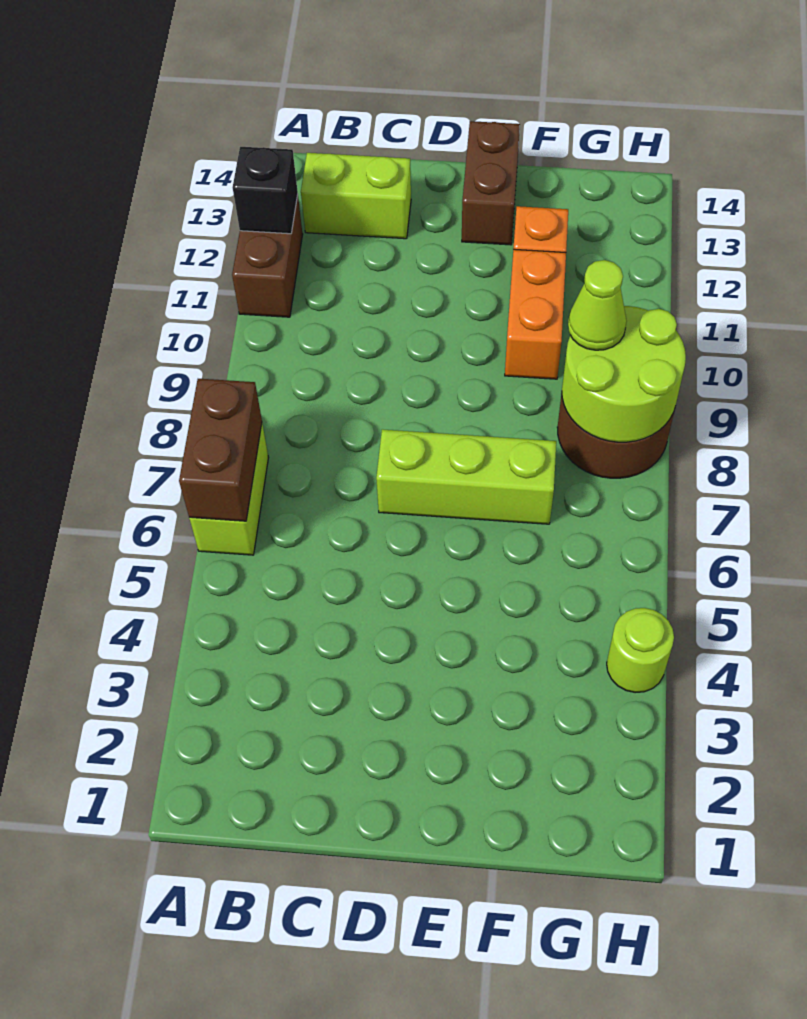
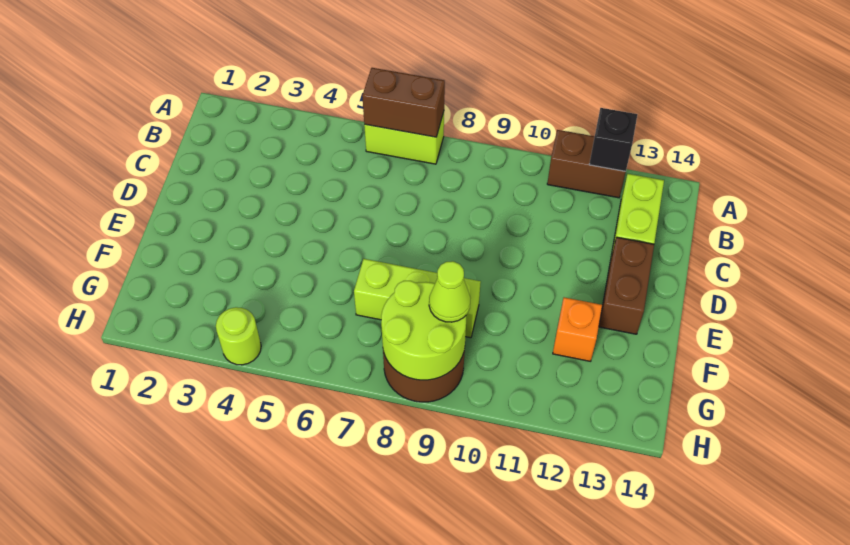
lime brick D7:F7 level 1 -> lime brick F7:F9 level 1
brown brick E13:E14 level 1 -> brown brick D13:E13 level 1
orange brick F10:F11 level 1 -> none

